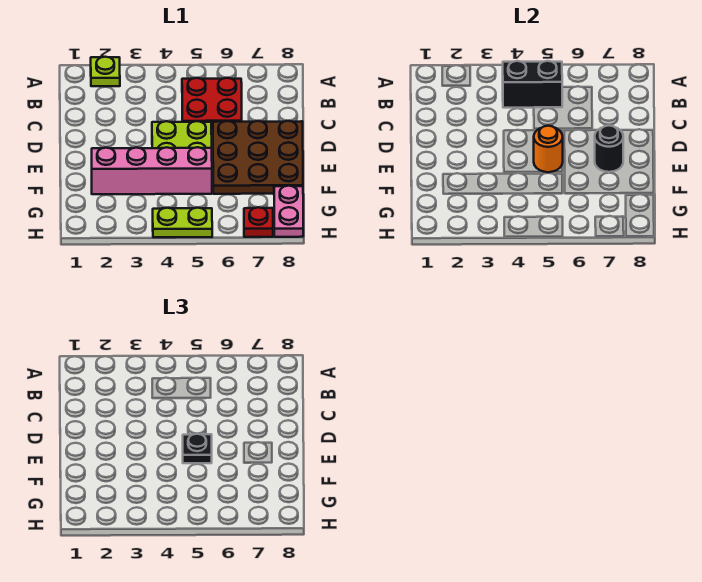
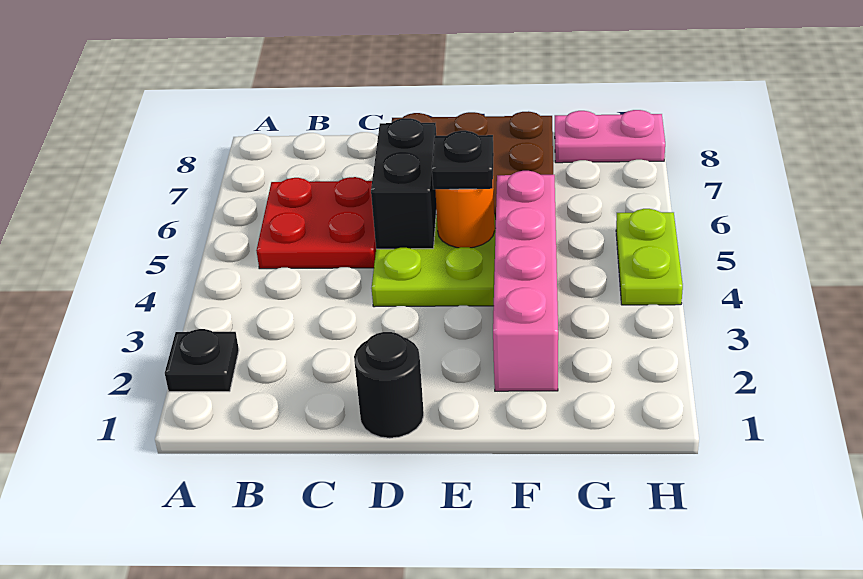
lime plate A2 level 1 -> black plate A2 level 1
black brick B4:B5 level 2 -> black brick D5:D6 level 2
black round brick E7 level 2 -> black round brick D1 level 1
red plate H7 level 1 -> none

